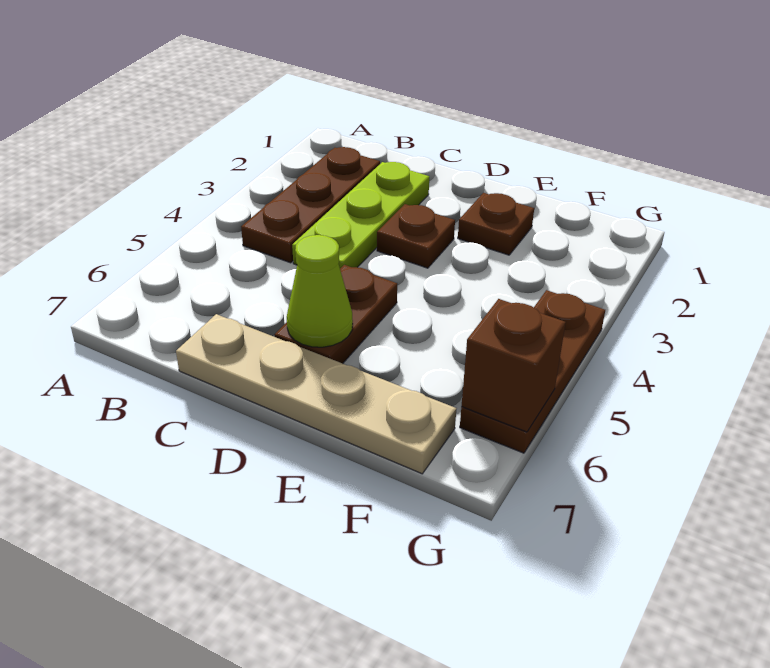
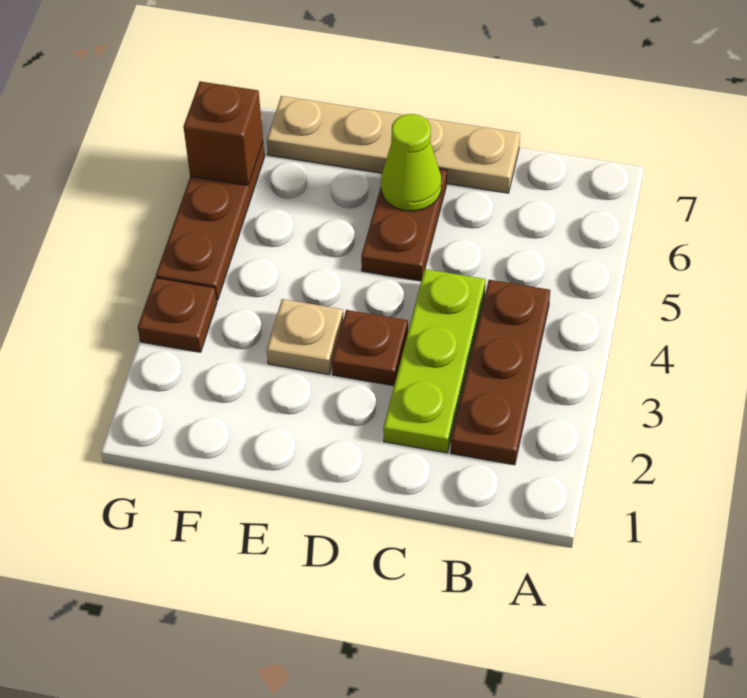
brown plate E2 level 1 -> brown plate G3 level 1
none -> tan plate E3 level 1

